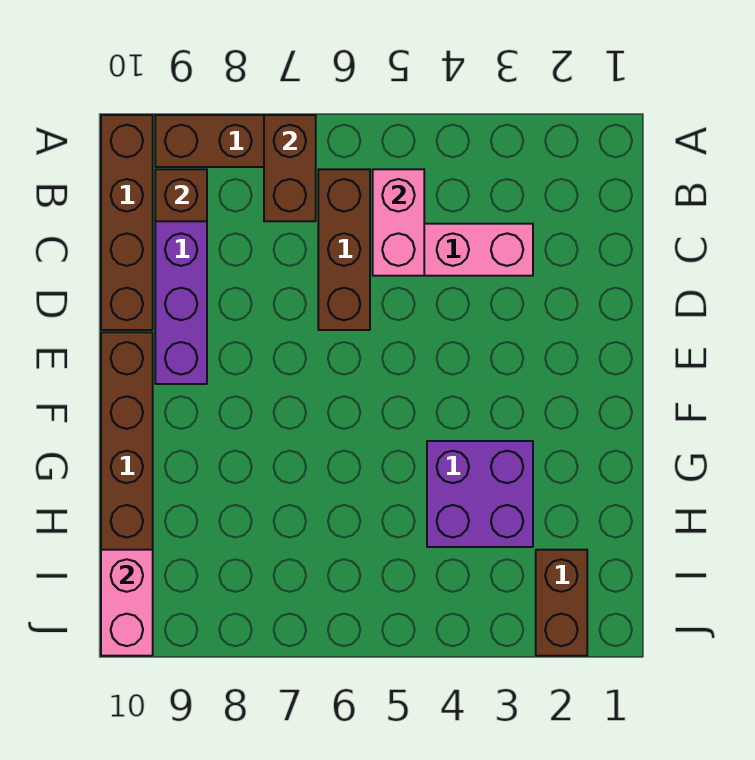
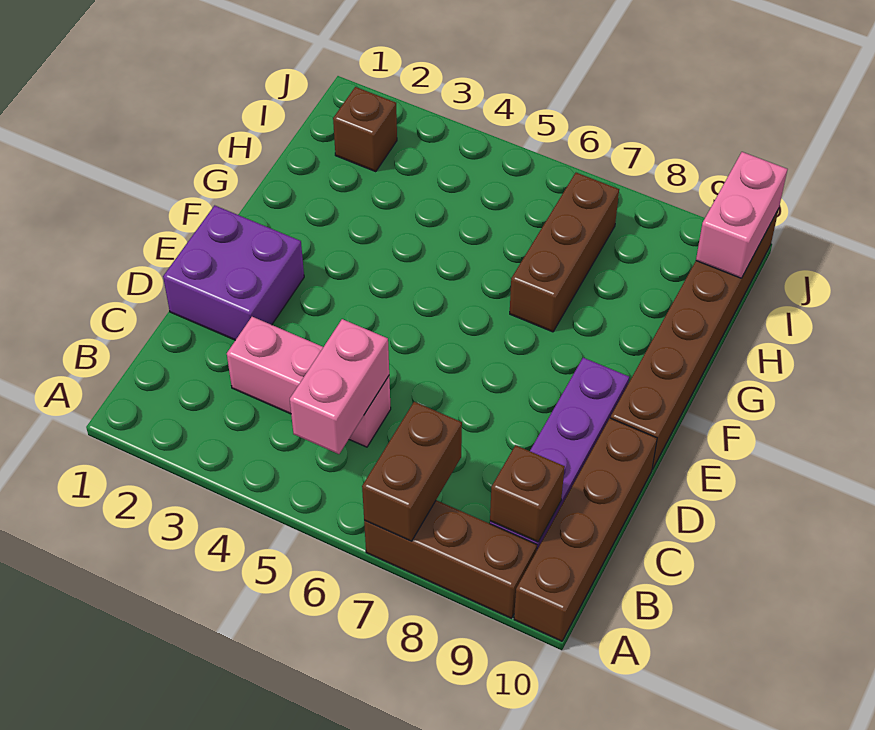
brown brick B6:D6 level 1 -> brown brick G7:I7 level 1
purple brick G3:H4 level 1 -> purple brick D1:E2 level 1
brown brick I2:J2 level 1 -> brown brick I2 level 1

